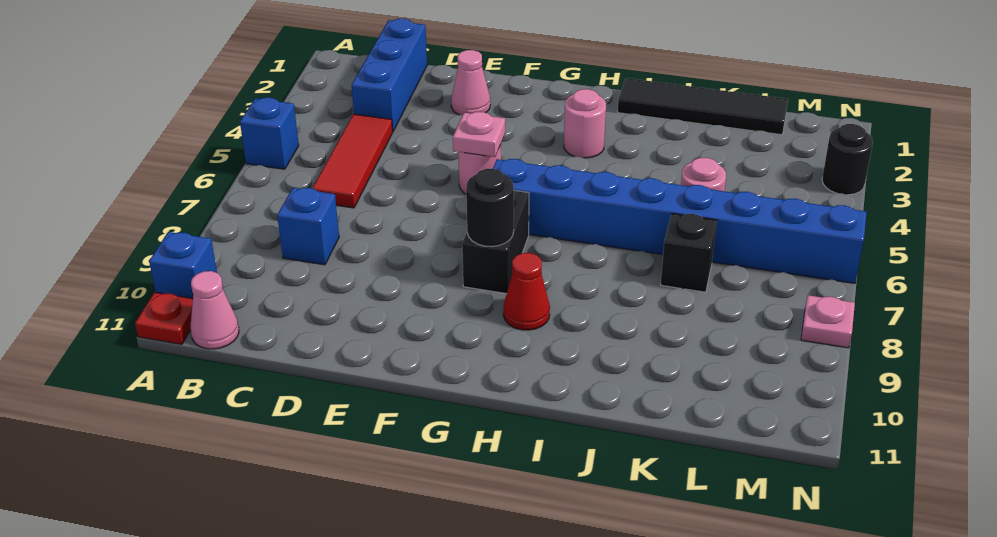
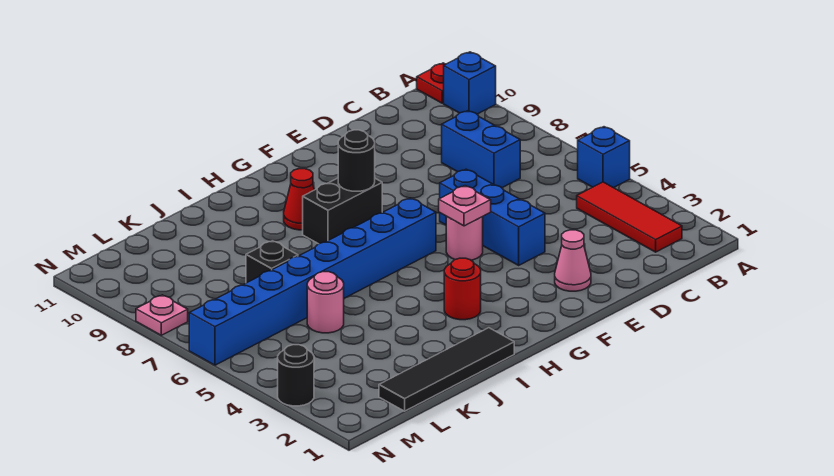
pink cone B11 level 1 -> none
blue brick C1:C3 level 1 -> blue brick E4:E6 level 1
red tile C4:C6 level 1 -> red tile B2:B4 level 1
blue brick C8 level 1 -> blue brick C7:C8 level 1
black brick G7:G8 level 1 -> black brick G8:H8 level 1
pink round brick H3 level 1 -> red round brick H3 level 1

